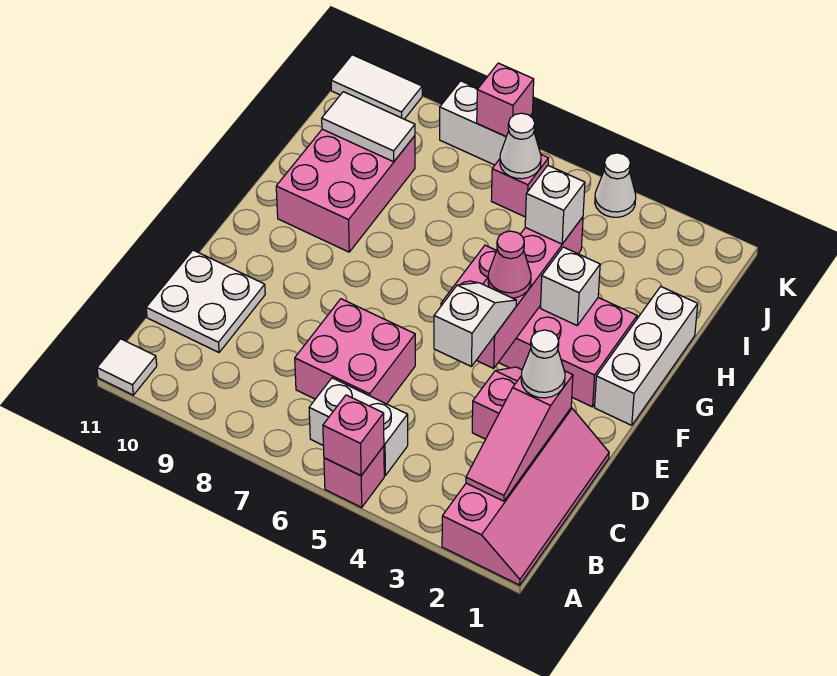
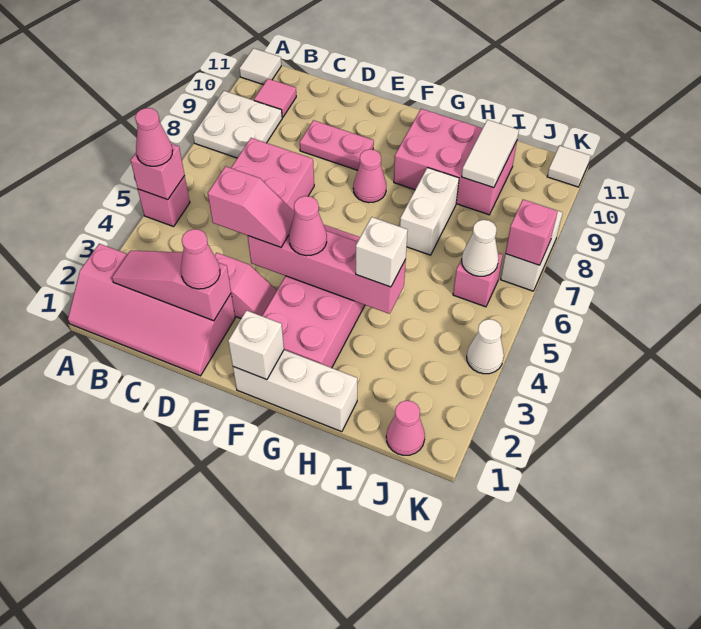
none -> pink cone A5 level 3
white brick B5:B6 level 1 -> white brick H7:H8 level 1
none -> pink tile B10 level 1
white plate C10:D11 level 1 -> white plate A8:B9 level 1
white cone D2 level 3 -> pink cone D2 level 3
white slope D4:E4 level 3 top D -> pink slope D4:E4 level 3 top D
none -> pink plate D9:E9 level 1
none -> pink cone F8 level 1
white brick G3 level 2 -> white brick F1 level 2
none -> pink cone J1 level 1
white tile K10:K11 level 1 -> white tile K11 level 1

